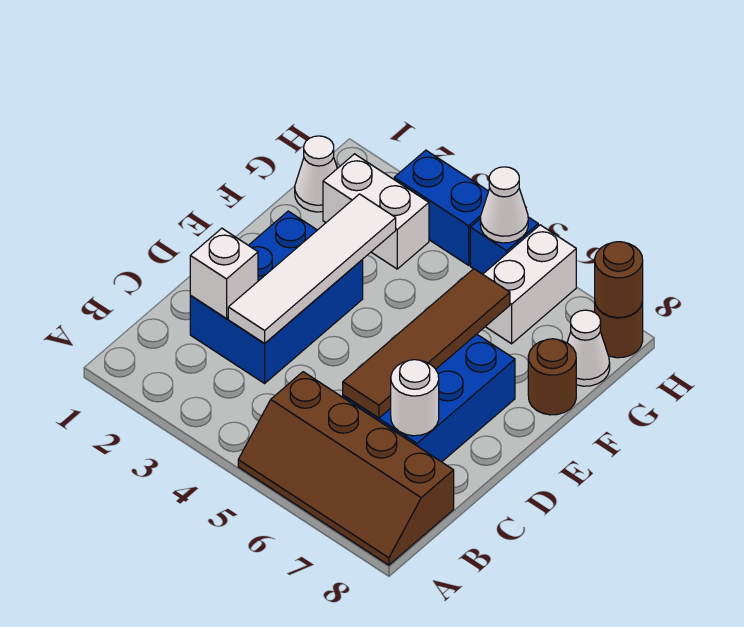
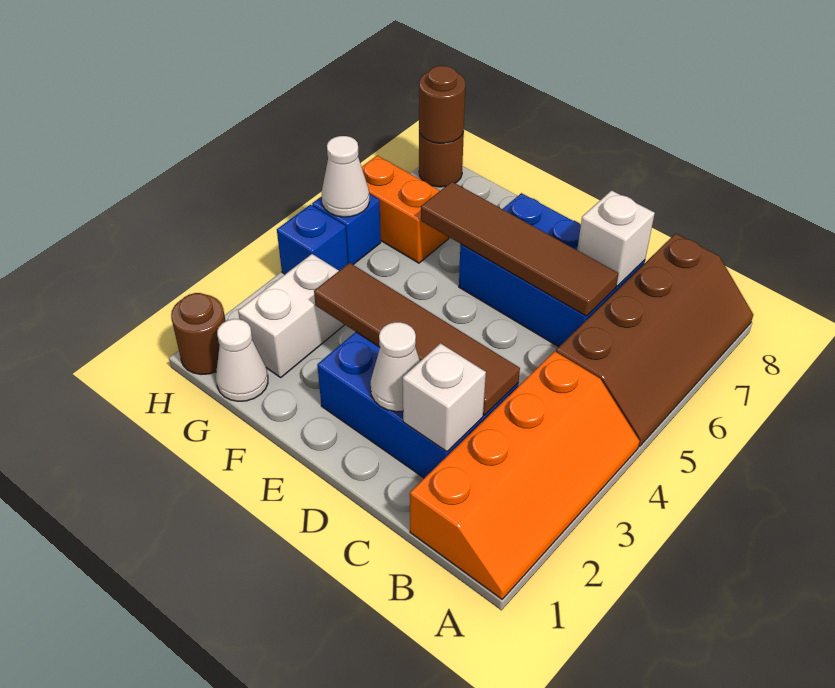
none -> orange slope A1:B4 level 1 top B
white tile C3:F3 level 2 -> brown tile C3:F3 level 2
white round brick C7 level 2 -> white brick C7 level 2
brown round brick F8 level 1 -> brown round brick H1 level 1
white brick G6:H6 level 1 -> orange brick G6:H6 level 1
white cone G8 level 1 -> white cone D2 level 2
blue brick H3:H4 level 1 -> blue brick H4 level 1

